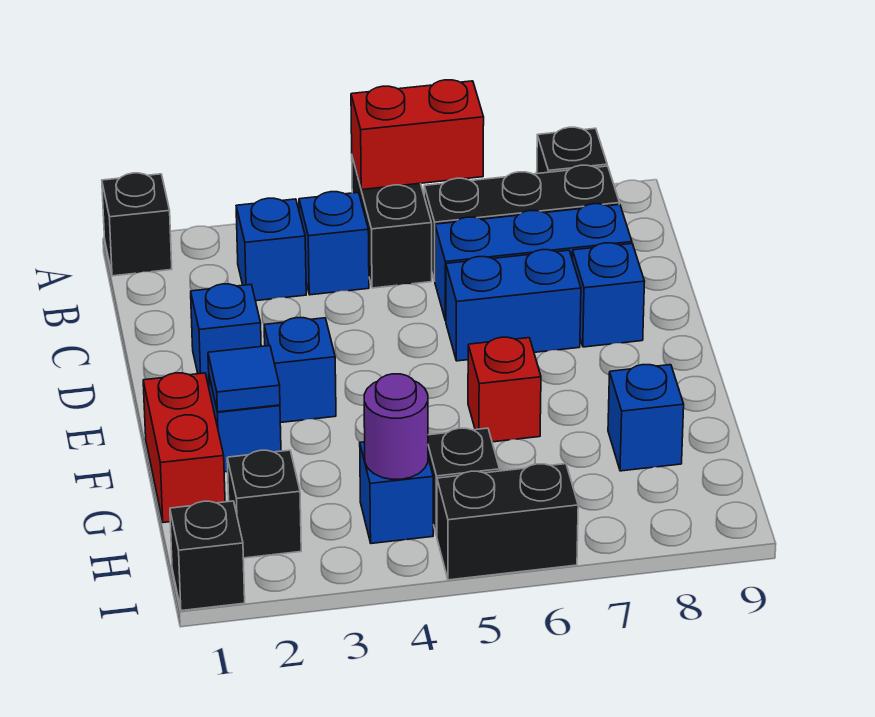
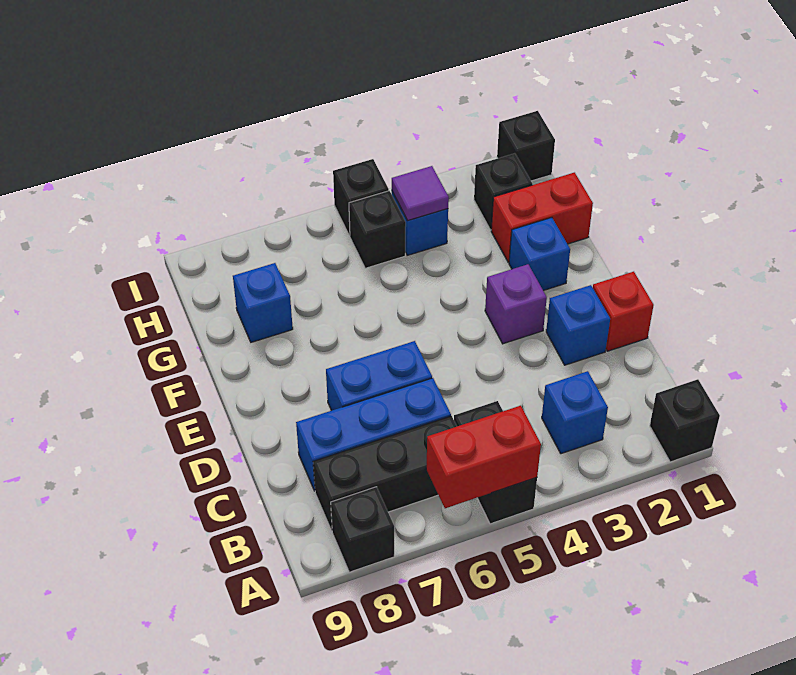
blue brick B4 level 1 -> none
blue brick D8 level 1 -> none
blue brick E3 level 1 -> purple brick E3 level 1
red brick F1:G1 level 1 -> red brick G1:G2 level 1
blue tile F2 level 2 -> none
red brick F6 level 1 -> red brick D1 level 1
purple round brick H4 level 2 -> purple tile H4 level 2
black brick I5:I6 level 1 -> black brick I5 level 1

